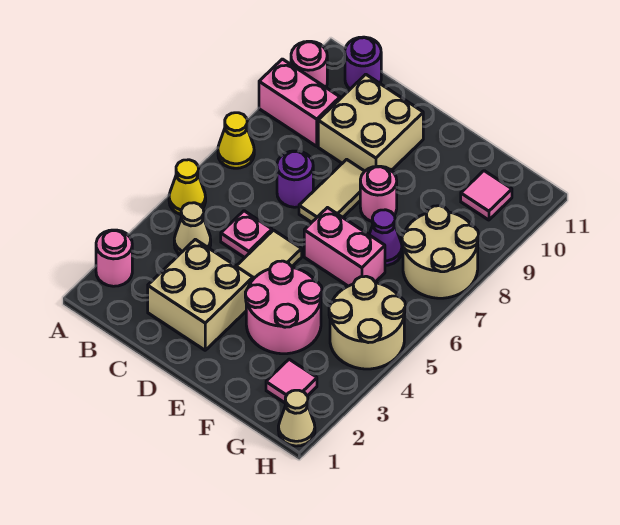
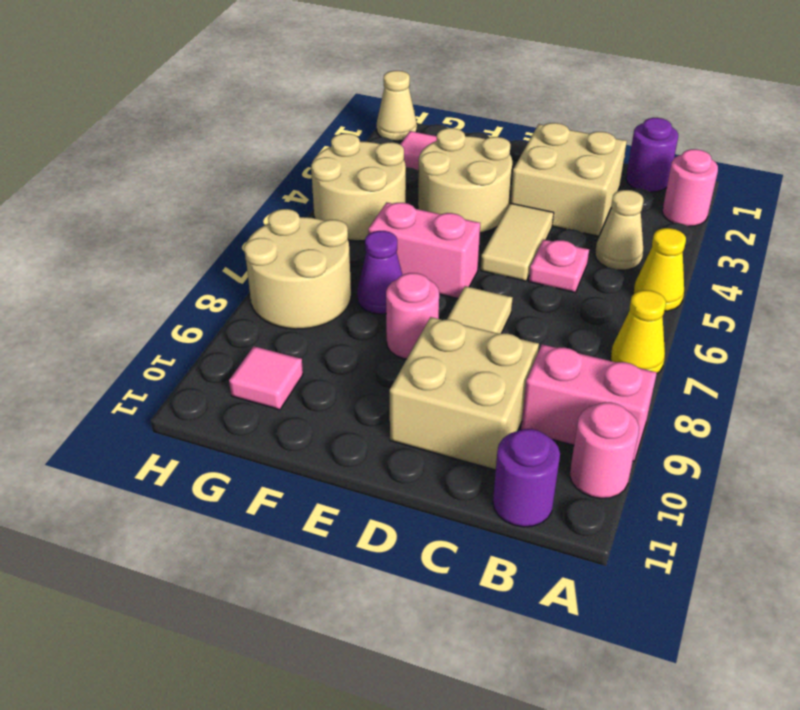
purple round brick C7 level 1 -> purple round brick B1 level 1
pink round brick E3:F4 level 1 -> tan round brick E3:F4 level 1

